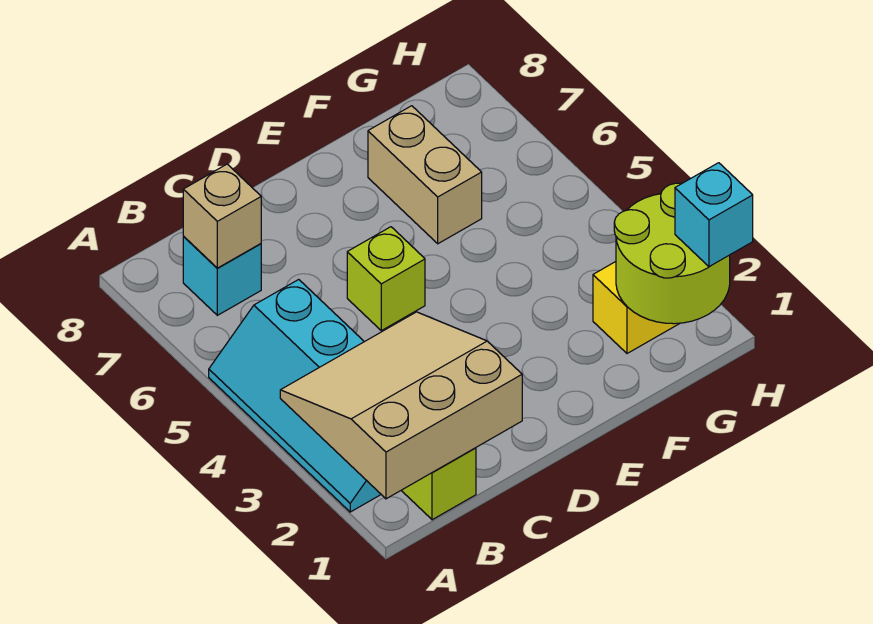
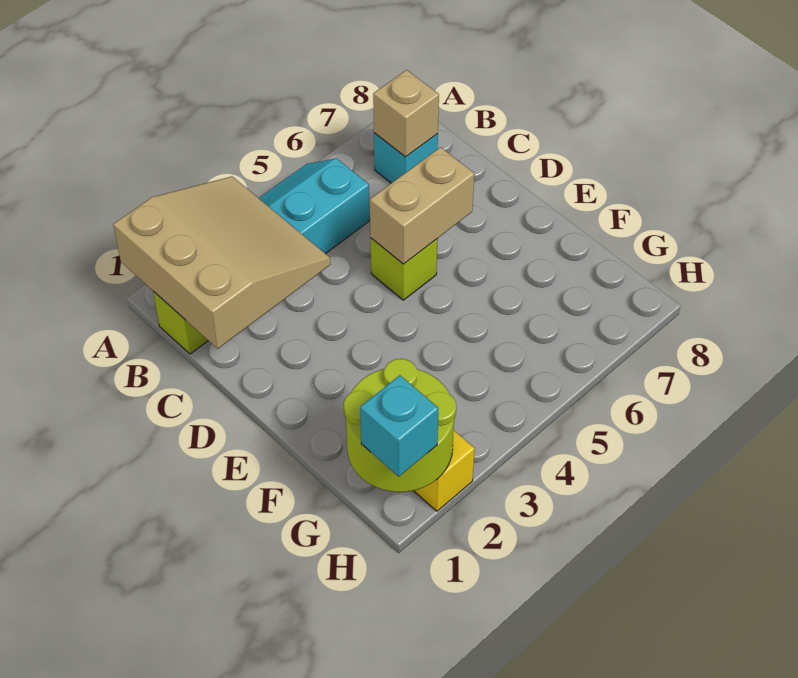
tan brick F6:F7 level 1 -> tan brick D5:D6 level 2

